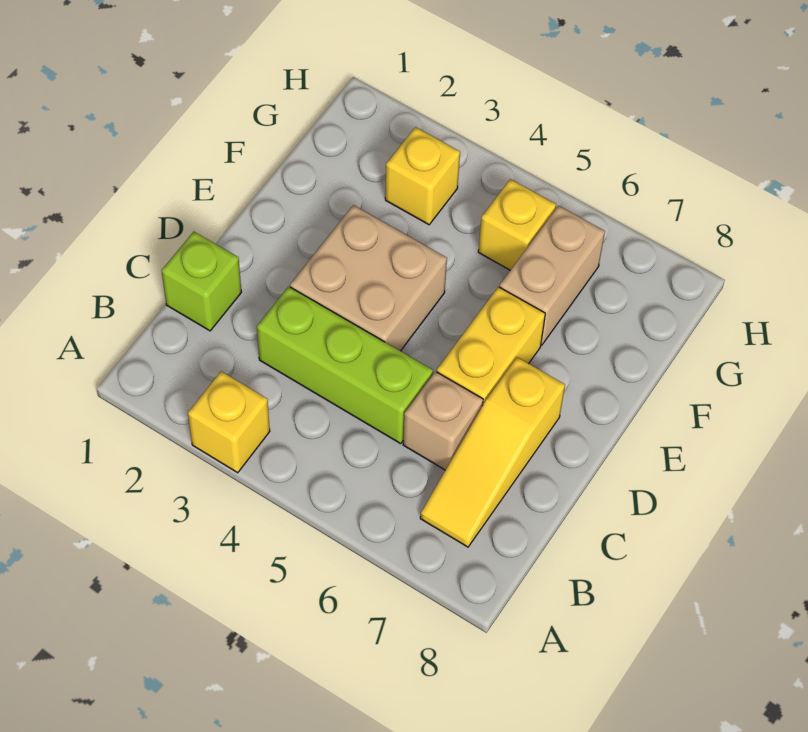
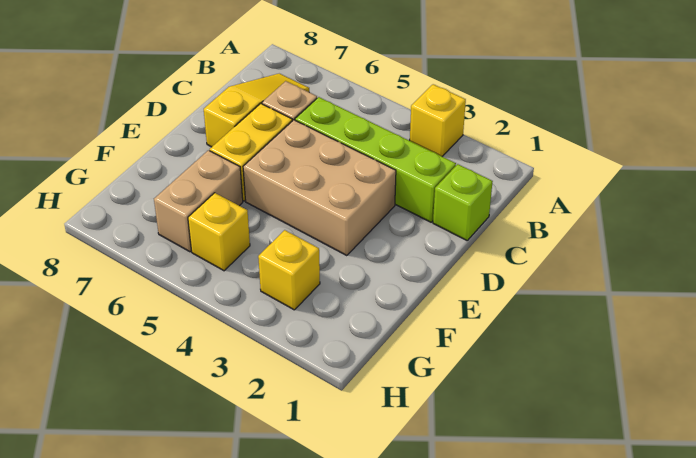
lime brick C3:C5 level 1 -> lime brick C2:C5 level 1
tan brick D3:E4 level 1 -> tan brick D3:E5 level 1

